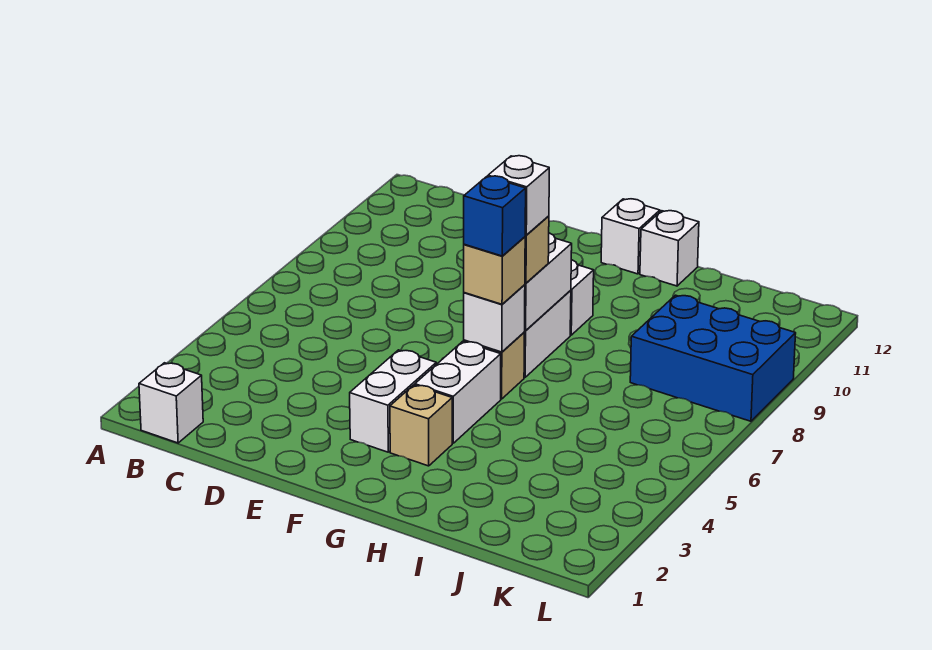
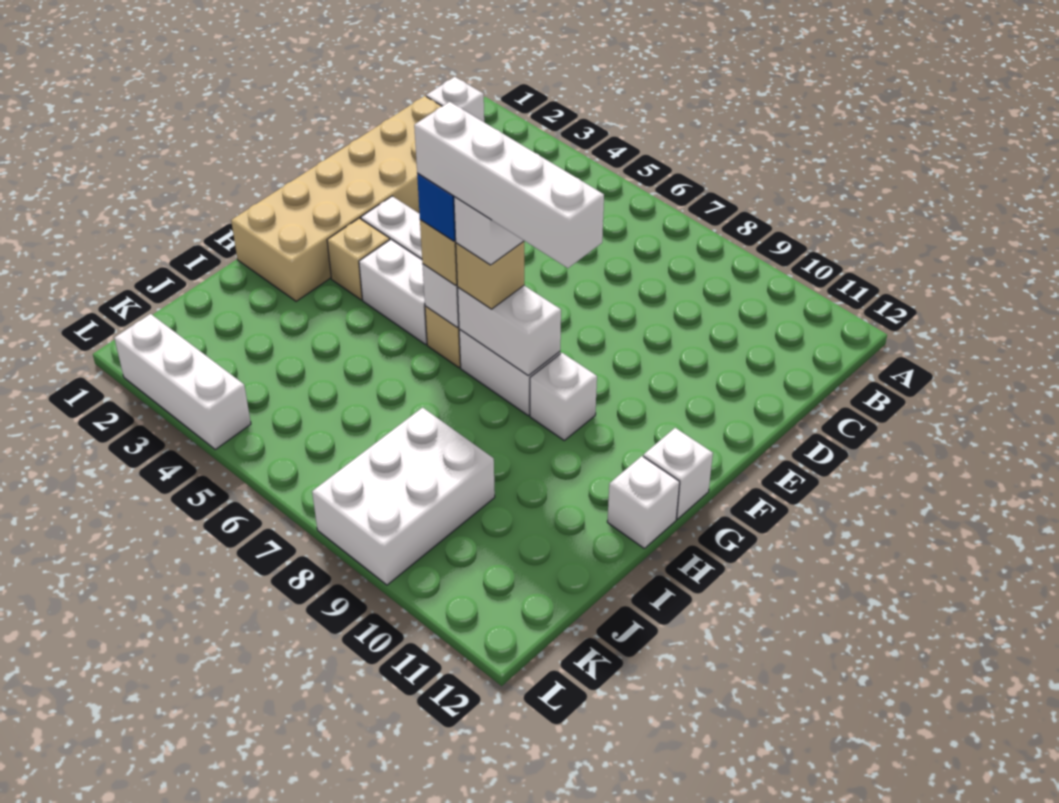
none -> tan brick C1:H2 level 1
none -> white brick G6:G9 level 5
blue brick J8:L9 level 1 -> white brick J8:L9 level 1
none -> white brick L2:L4 level 1

